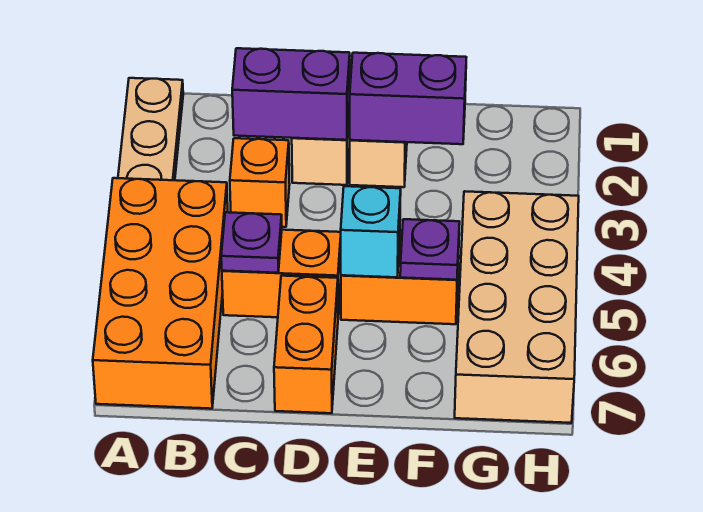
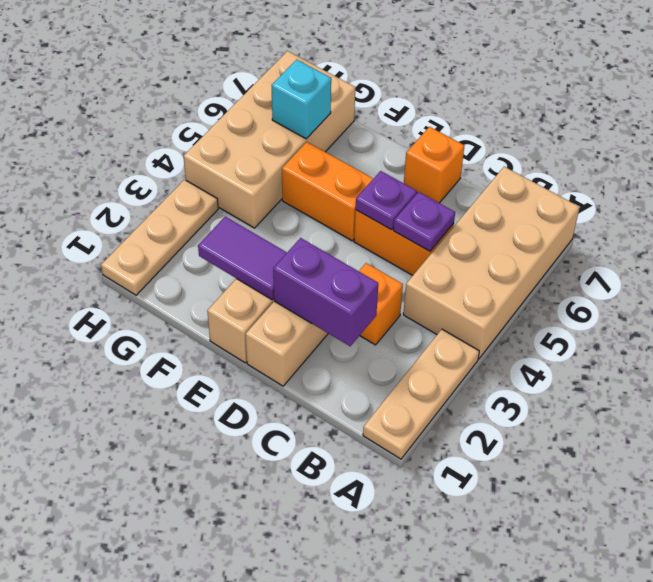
orange brick A4:B7 level 1 -> tan brick A4:B7 level 1
orange brick D6:D7 level 1 -> orange brick D7 level 1
purple brick E2:F2 level 2 -> purple tile E2:F2 level 2
cyan brick E5 level 2 -> cyan brick G6 level 2
purple plate F5 level 2 -> purple plate D5 level 2
none -> tan plate H1:H3 level 1

